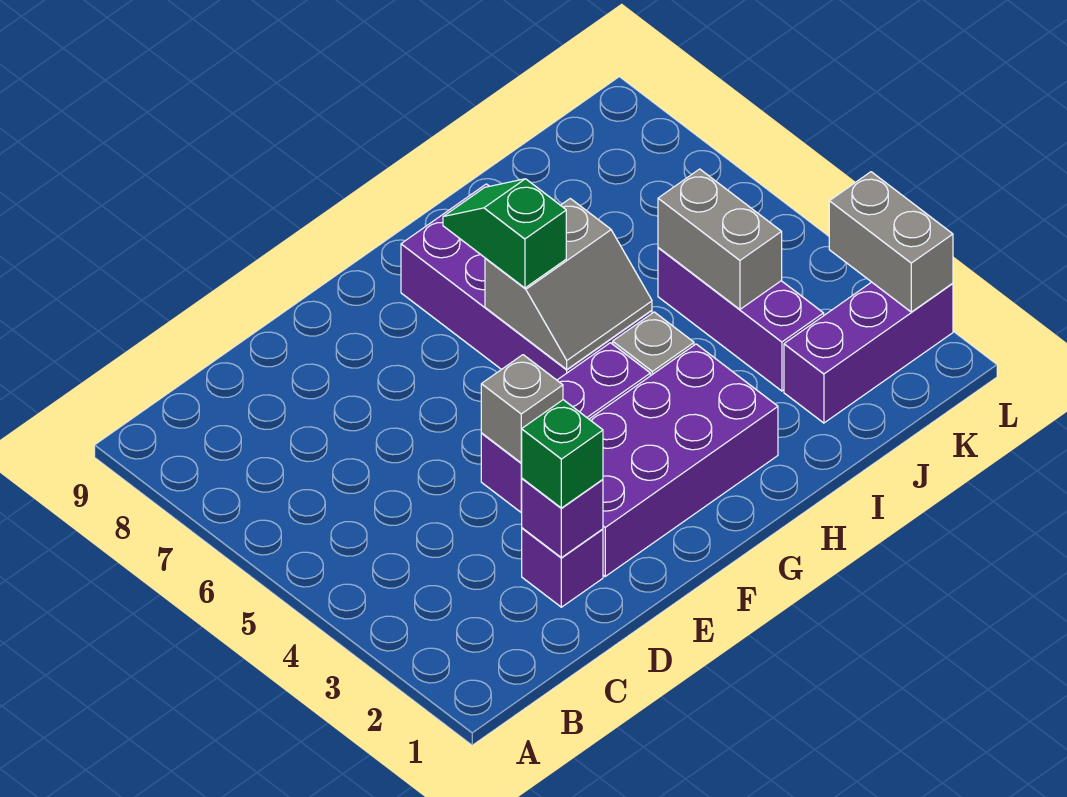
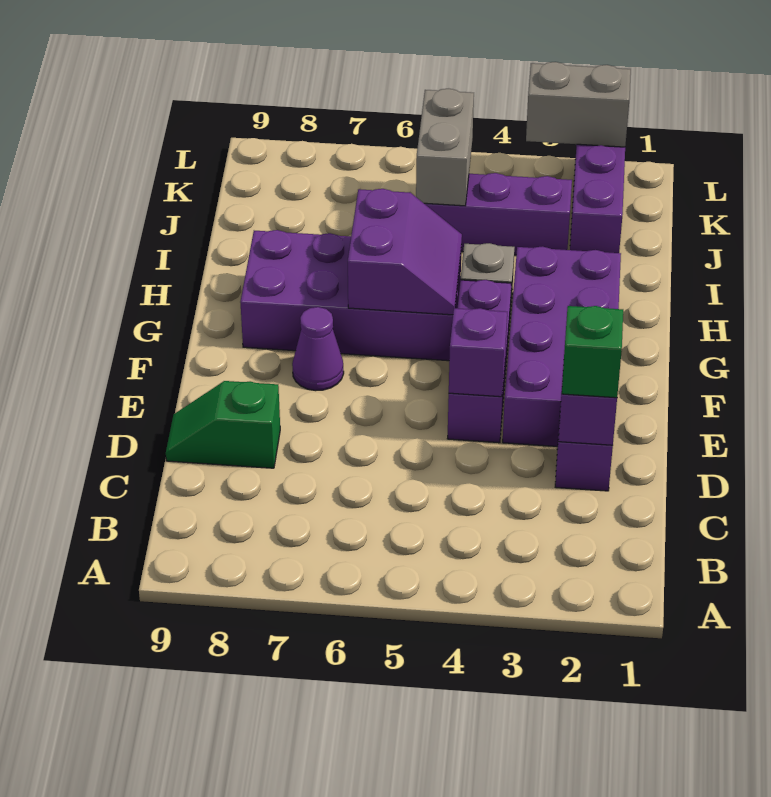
grey brick E4 level 2 -> purple brick E4 level 2
none -> purple cone F7 level 1
grey slope G5:H6 level 2 top 6 -> purple slope G5:H6 level 2 top 6
green slope G6:G7 level 3 top 6 -> green slope D8:D9 level 1 top 8
grey brick J4:J5 level 2 -> grey brick J5:K5 level 2

